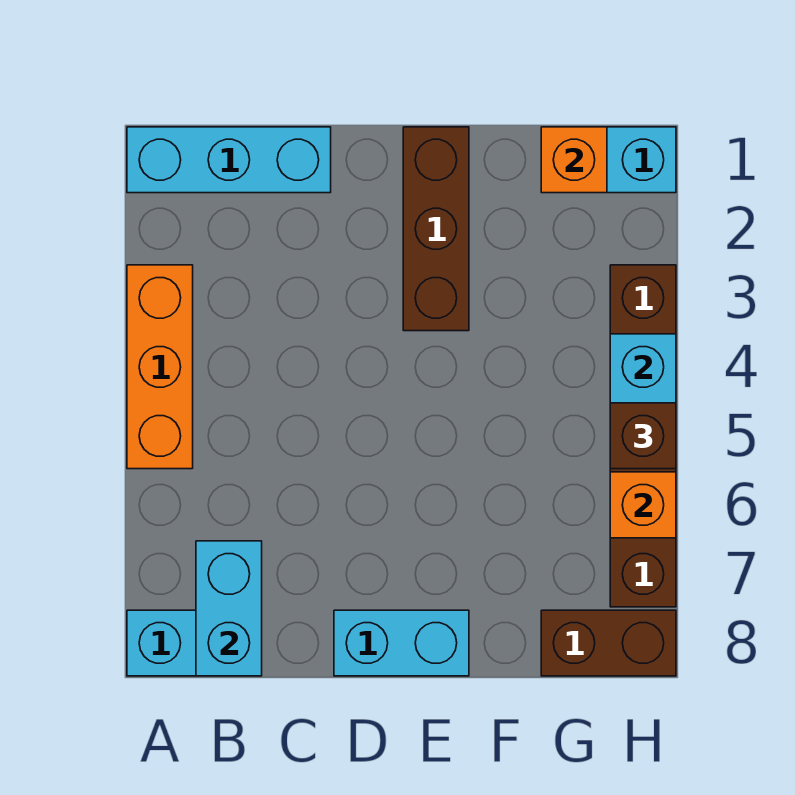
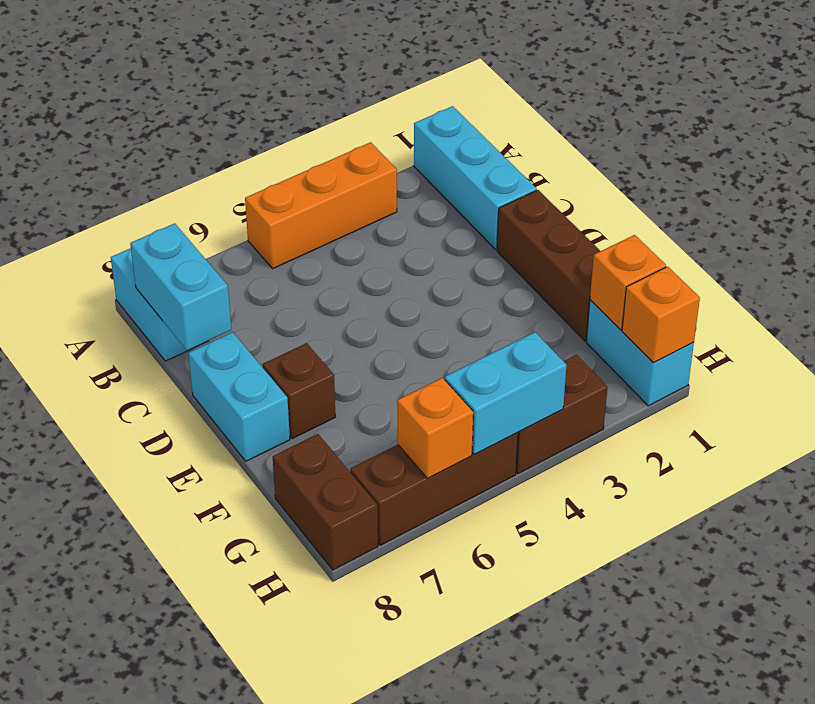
cyan brick B7:B8 level 2 -> cyan brick B8:C8 level 2
brown brick E1:E3 level 1 -> brown brick D1:F1 level 1
none -> orange brick H1 level 2
brown brick H5 level 3 -> brown brick E7 level 1

